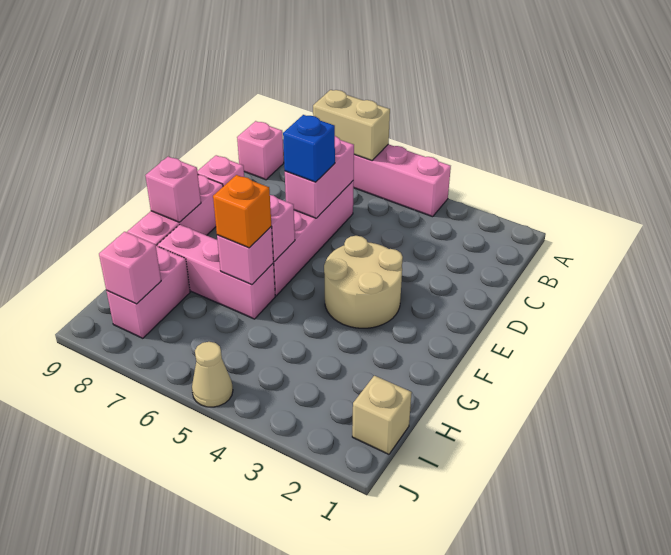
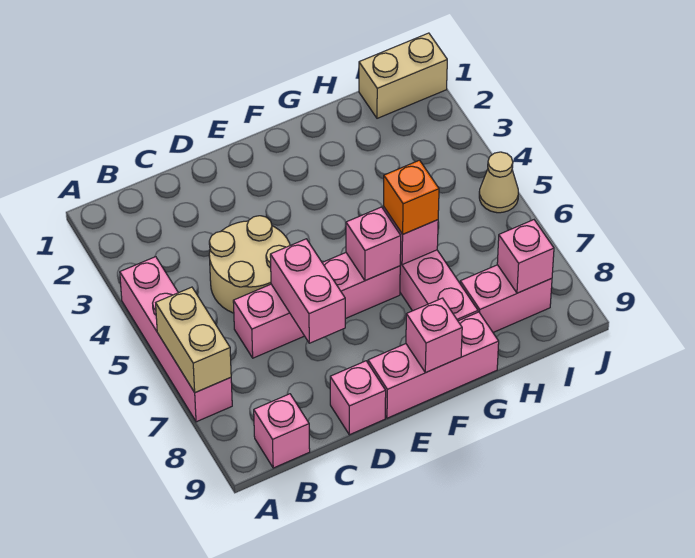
pink brick C6:D6 level 2 -> pink brick D6:D7 level 2
blue brick D6 level 3 -> none
tan round brick E3:F4 level 1 -> tan round brick C4:D5 level 1
tan brick I1 level 1 -> tan brick I1:J1 level 1

